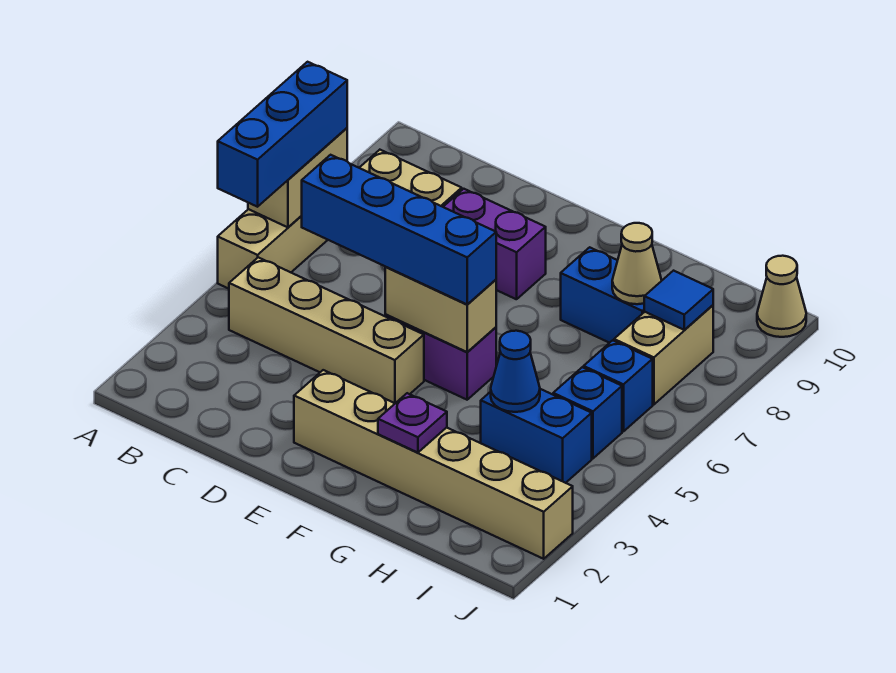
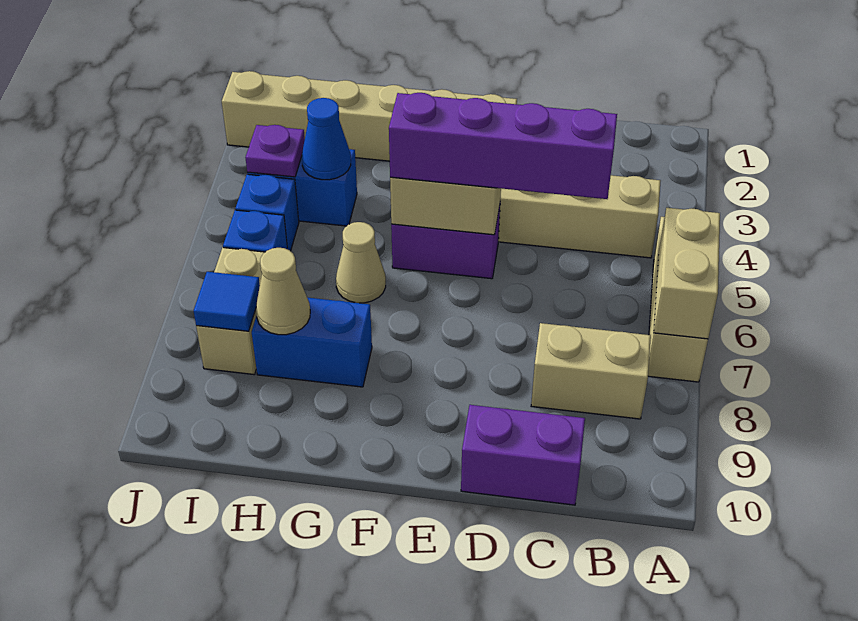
blue brick A5:A7 level 3 -> none
blue brick C5:F5 level 3 -> purple brick C5:F5 level 3
purple brick D8:E8 level 1 -> purple brick C10:D10 level 1
purple plate G2 level 2 -> purple plate I4 level 2
tan cone J10 level 1 -> tan cone G6 level 1

